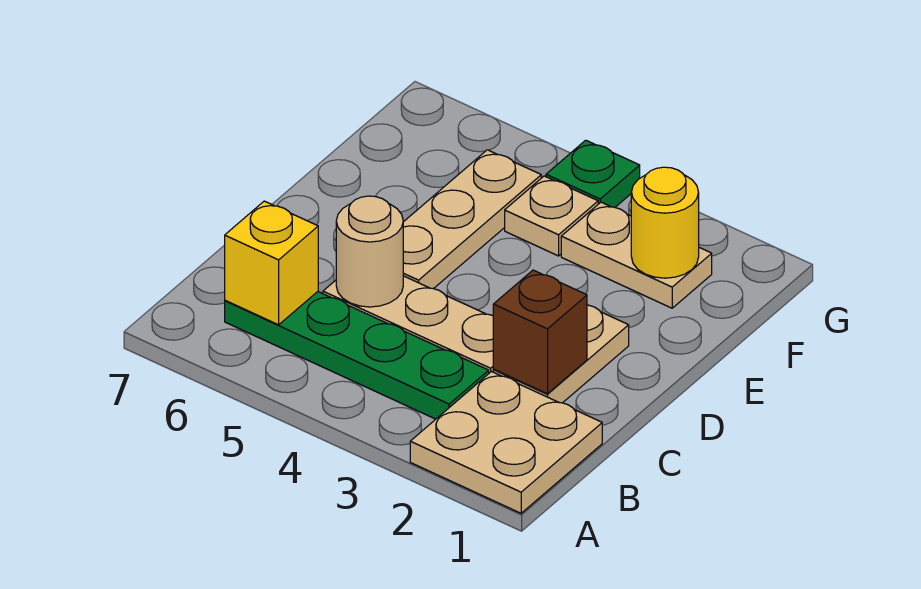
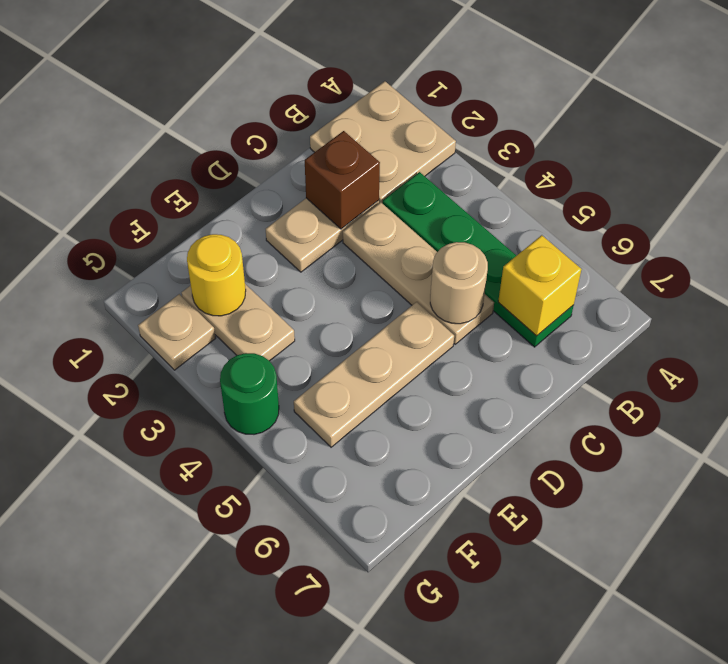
tan plate F4 level 1 -> tan plate G2 level 1
green plate G4 level 1 -> green round brick G4 level 1

